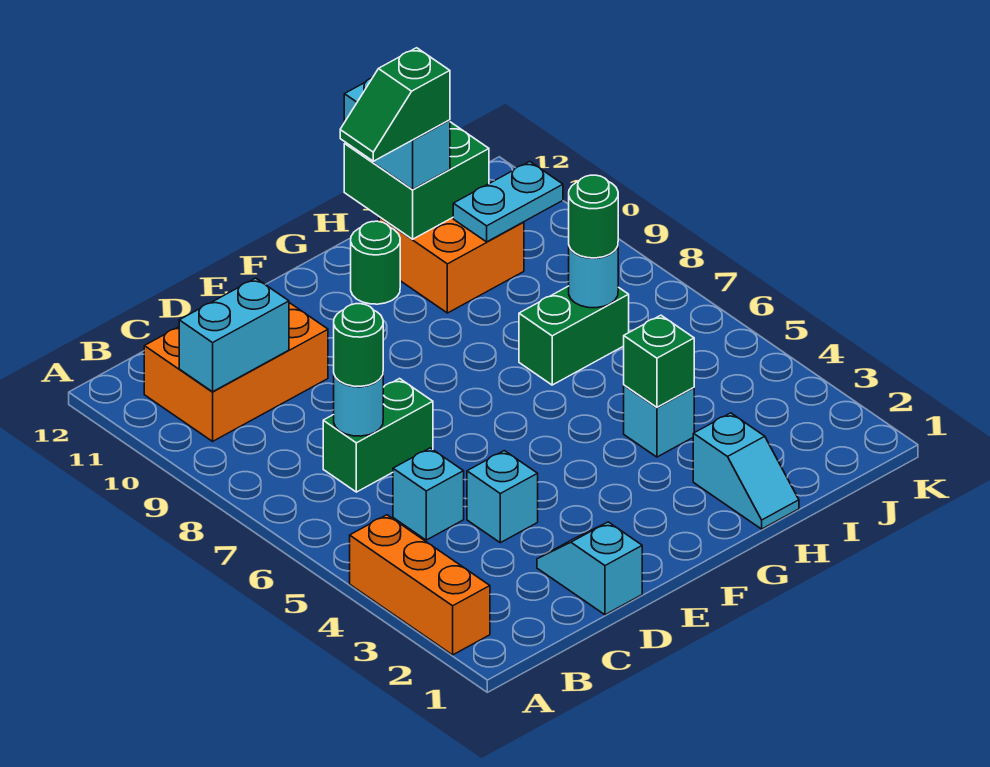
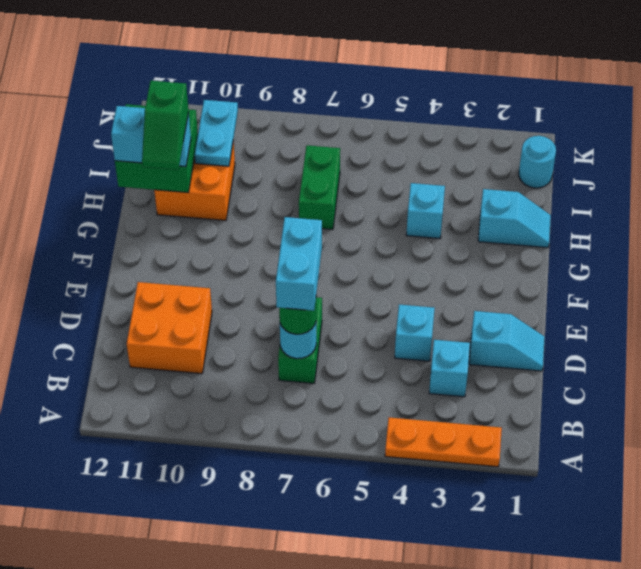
orange brick A2:A4 level 1 -> orange plate A2:A4 level 1
orange brick B10:D11 level 1 -> orange brick C10:D11 level 1
cyan brick B10:C10 level 2 -> cyan brick C7:D7 level 4
cyan brick C5 level 1 -> cyan brick C3 level 1
cyan slope D1:D2 level 1 top 1 -> cyan slope D1:D2 level 1 top 2
green round brick G11 level 1 -> none
green brick H4 level 2 -> none
cyan round brick I7 level 2 -> cyan round brick J1 level 1
green round brick I7 level 3 -> none

